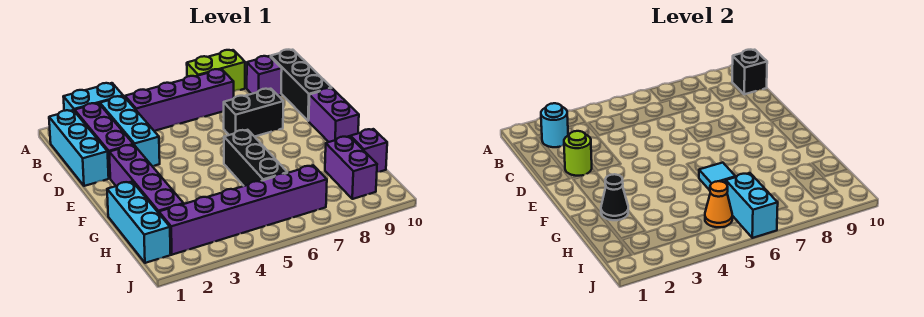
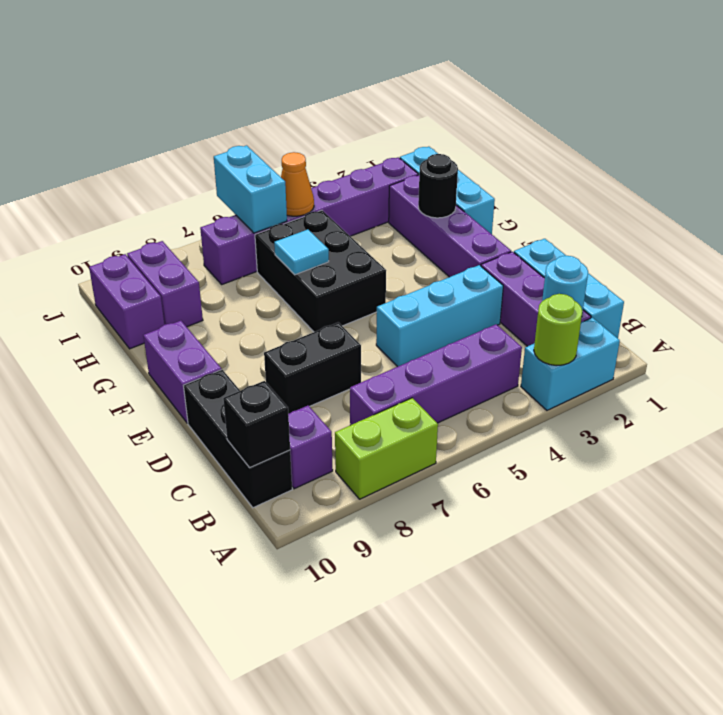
cyan brick B3:D3 level 1 -> cyan brick D3:D5 level 1
lime round brick D2 level 2 -> lime round brick A3 level 2
black brick F6:H6 level 1 -> black brick F5:H6 level 1
black cone G2 level 2 -> black round brick G2 level 2
purple brick H10 level 1 -> purple brick H10:I10 level 1

